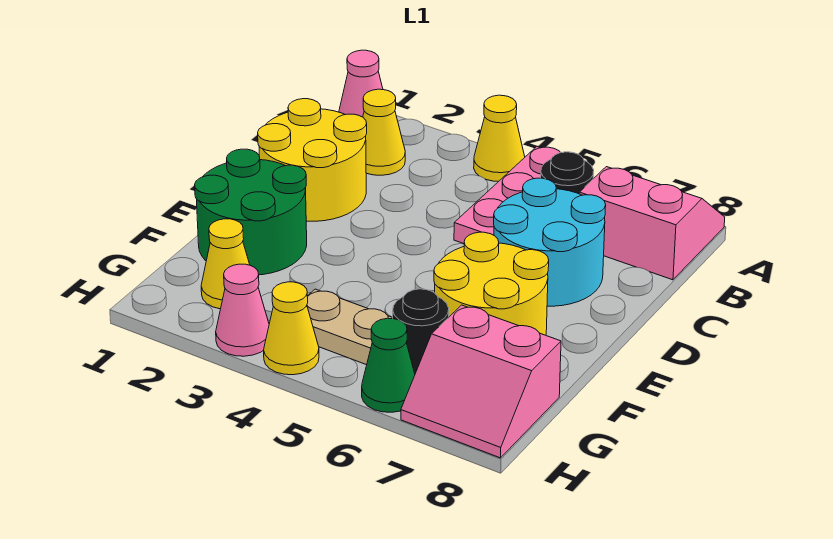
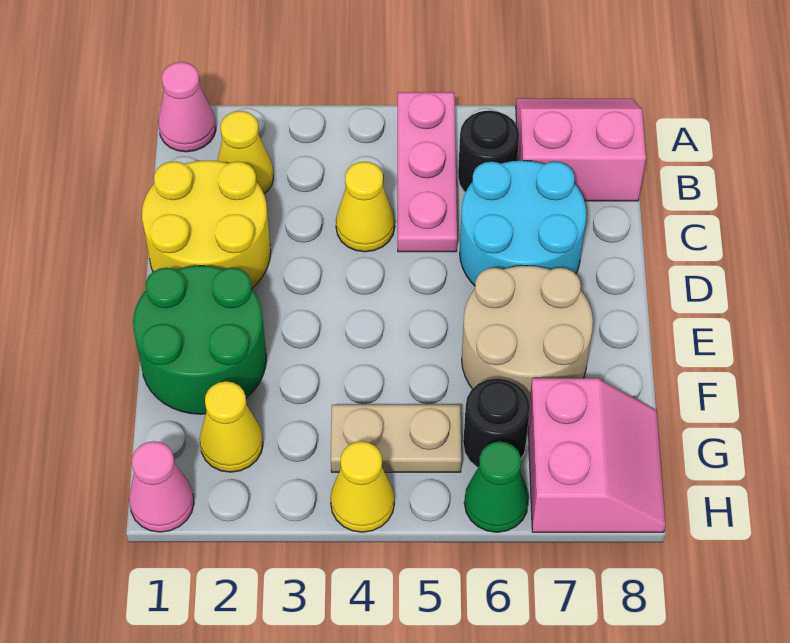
yellow cone A4 level 1 -> yellow cone C4 level 1
yellow round brick E6:F7 level 1 -> tan round brick E6:F7 level 1
pink slope G7:H8 level 1 top G -> pink slope G7:H8 level 1 top 7
pink cone H3 level 1 -> pink cone H1 level 1

